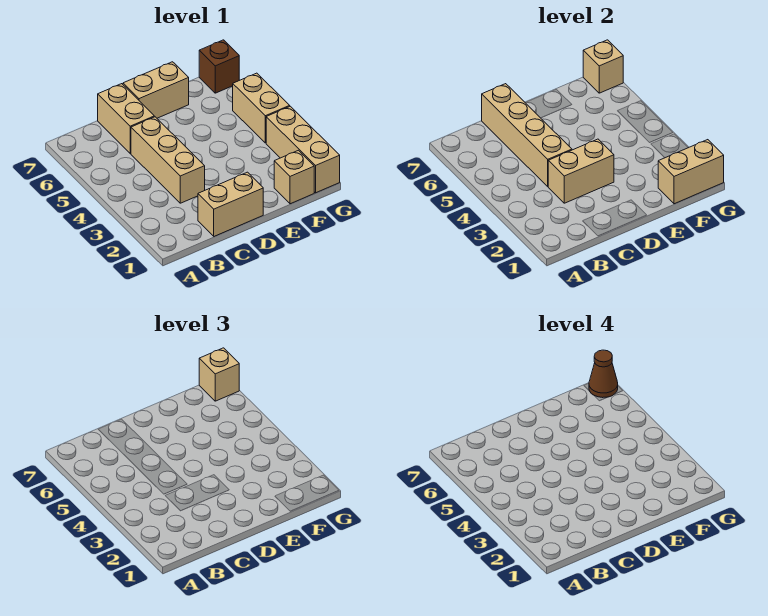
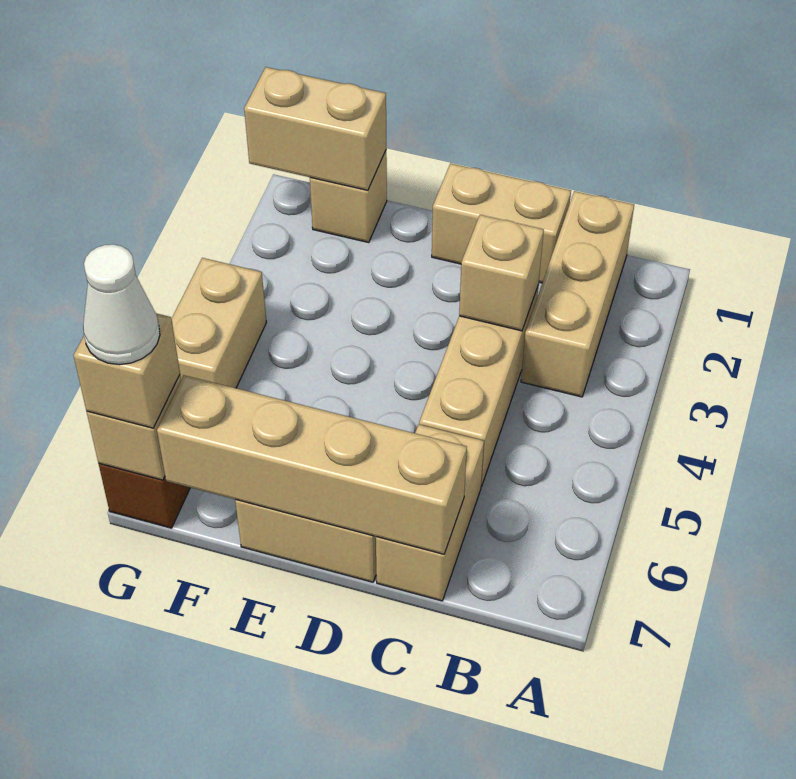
tan brick C3:D3 level 2 -> tan brick C3 level 2
tan brick C4:C7 level 2 -> tan brick C7:F7 level 2
tan brick G1:G3 level 1 -> tan brick B1:B3 level 1
brown cone G7 level 4 -> white cone G7 level 4

